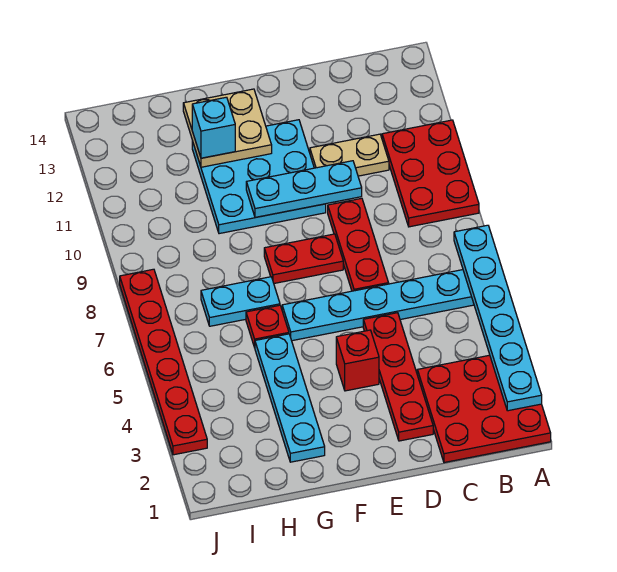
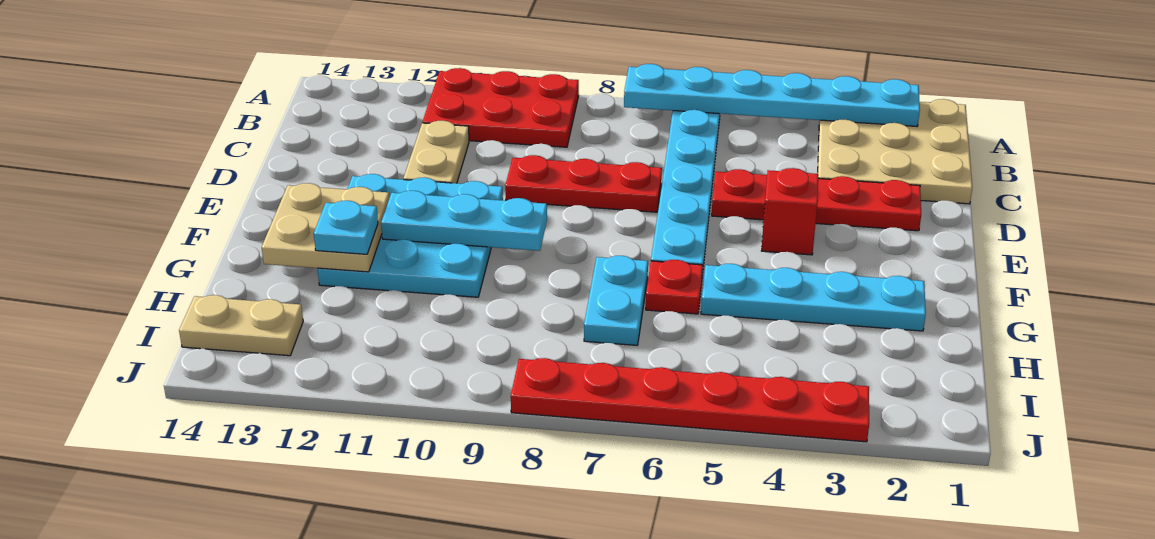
red plate A1:C3 level 1 -> tan plate A1:C3 level 1
cyan plate D10:F10 level 2 -> cyan plate F9:F11 level 2
red plate E8:F8 level 1 -> none
cyan brick G12 level 3 -> cyan plate G12 level 3
none -> tan plate I13:I14 level 1

